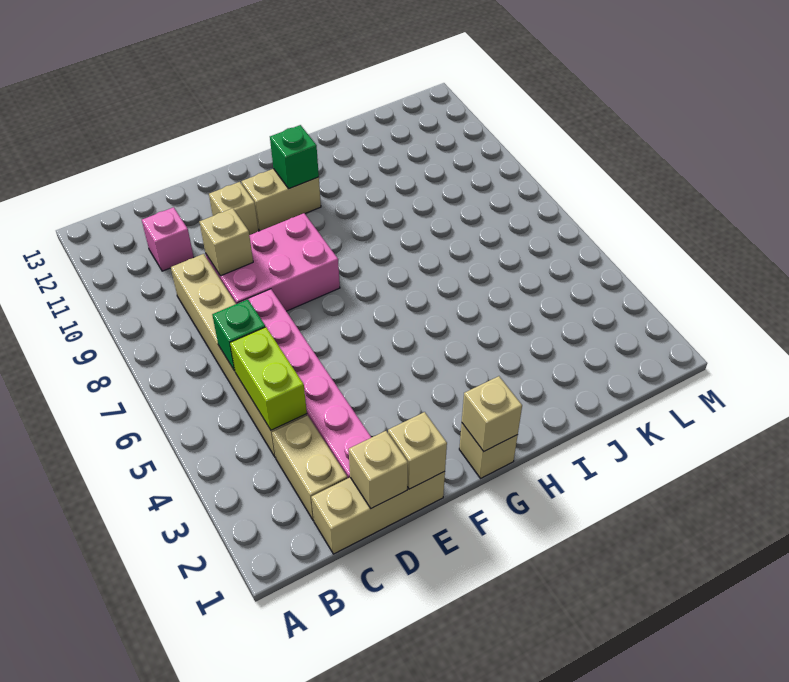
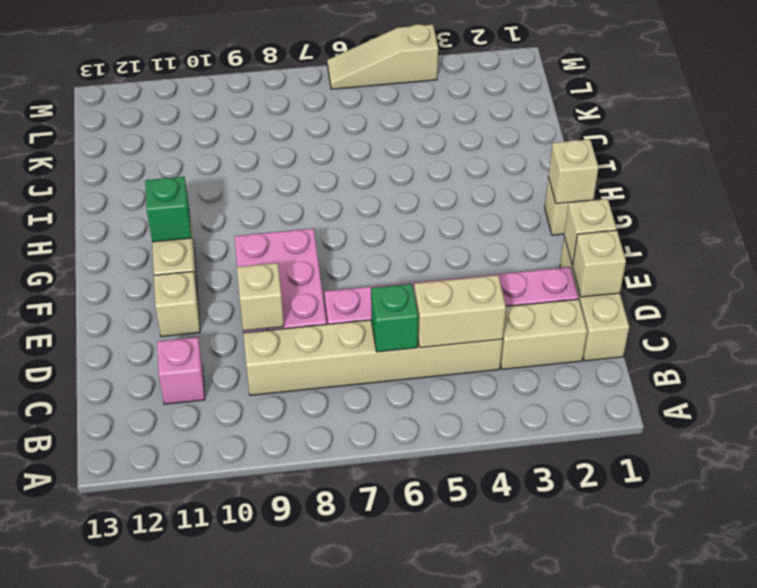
lime brick C4:C5 level 2 -> tan brick C4:C5 level 2
none -> tan slope M4:M6 level 1 top 4

